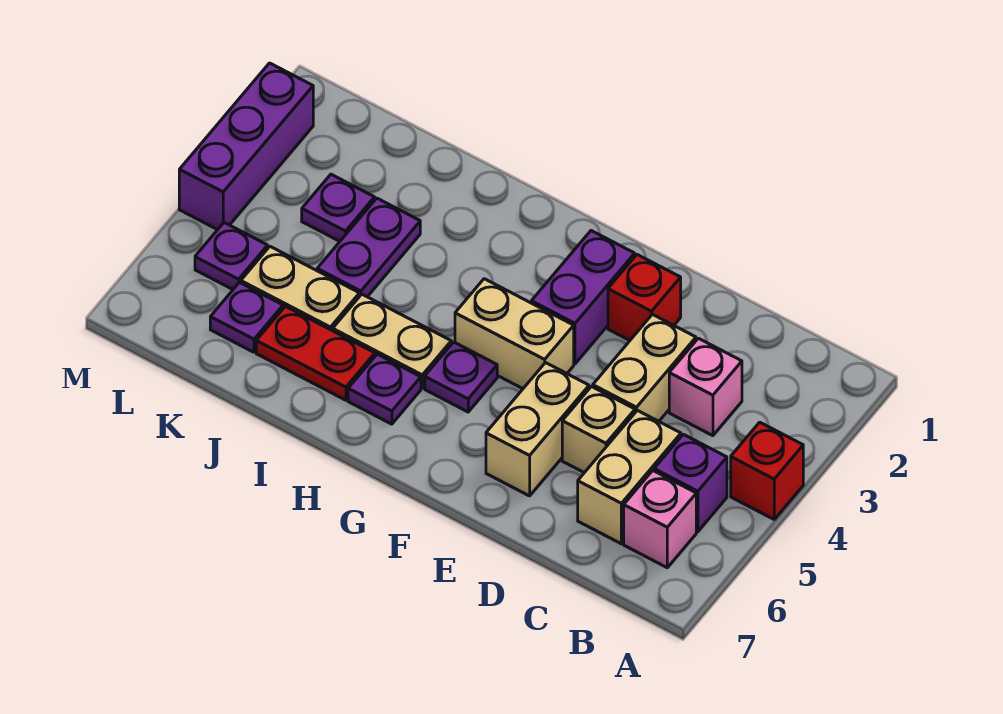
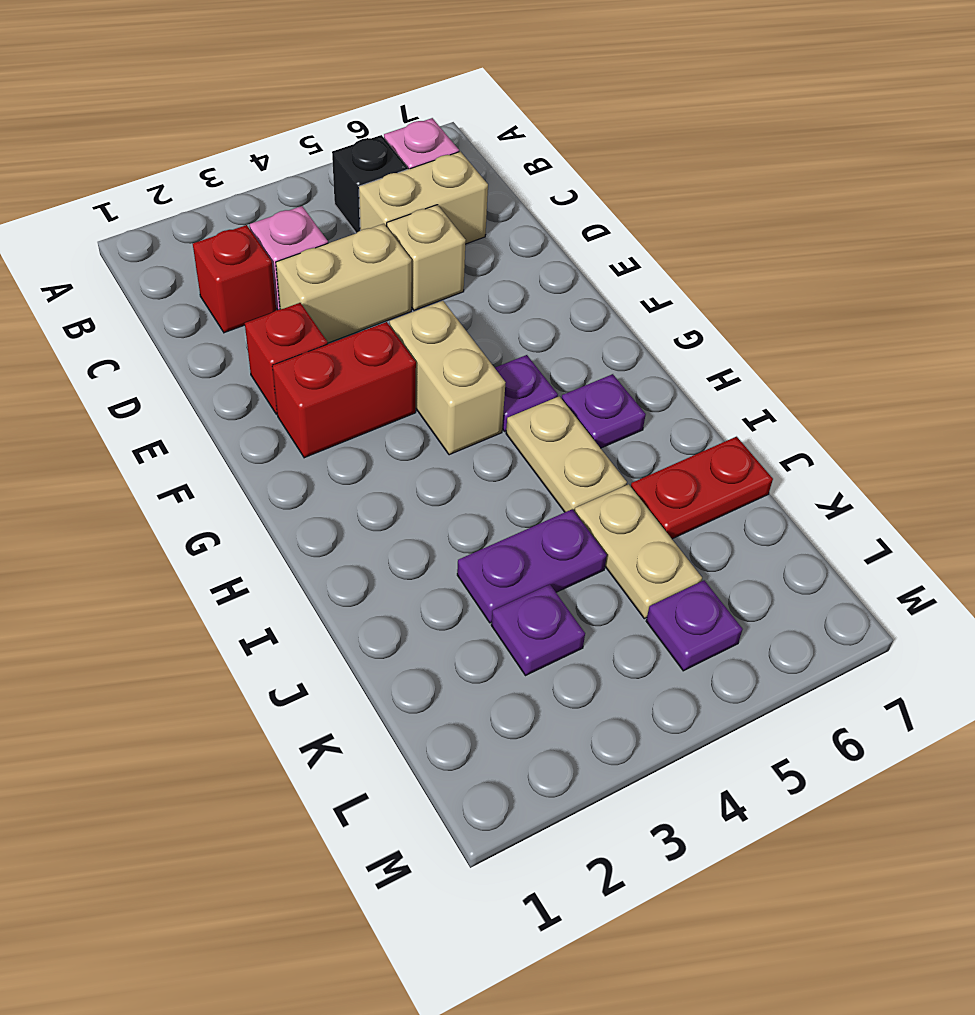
red brick A4 level 1 -> red brick C2 level 1
purple brick B5 level 1 -> black brick B5 level 1
tan brick E5:E6 level 1 -> none
purple brick F2:F3 level 1 -> red brick F2:F3 level 1
red plate I6:J6 level 1 -> red plate J6:J7 level 1
purple plate K6 level 1 -> none
purple brick M2:M4 level 1 -> none

